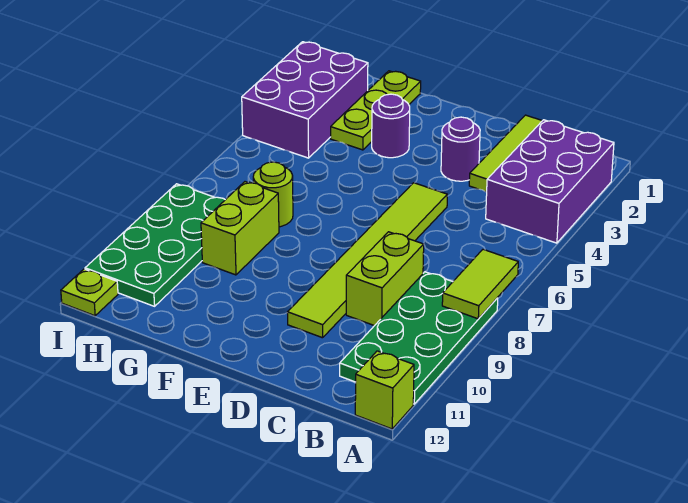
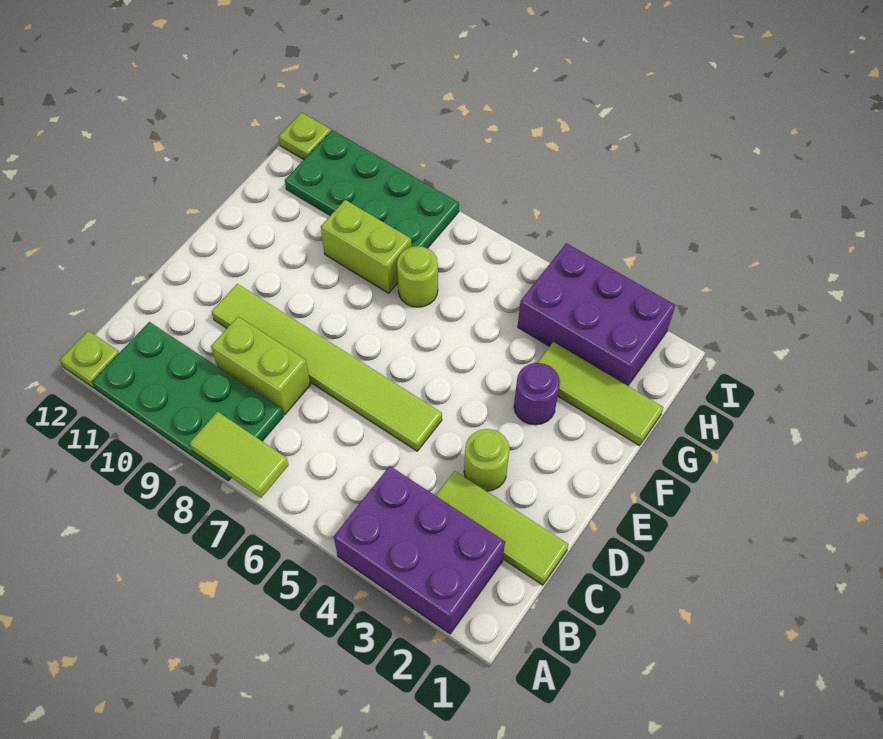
lime brick A12 level 1 -> lime plate A12 level 1
purple round brick D3 level 1 -> lime round brick D3 level 1
lime plate G1:G3 level 1 -> lime tile G1:G3 level 1

